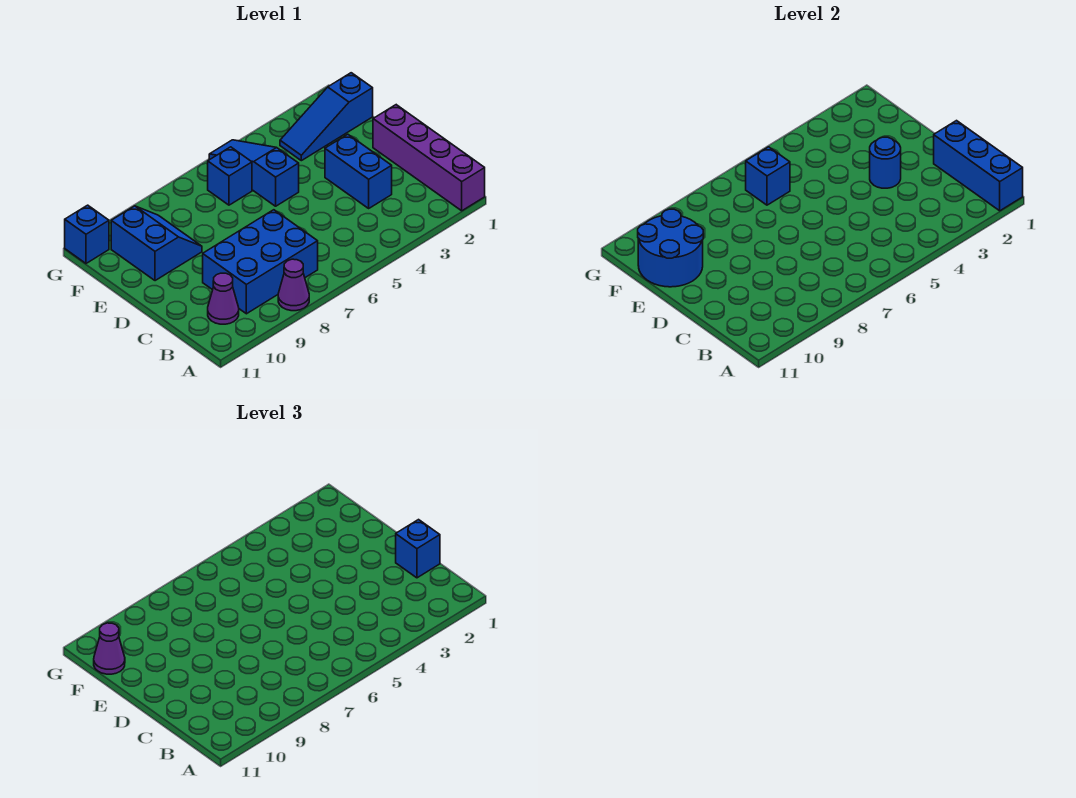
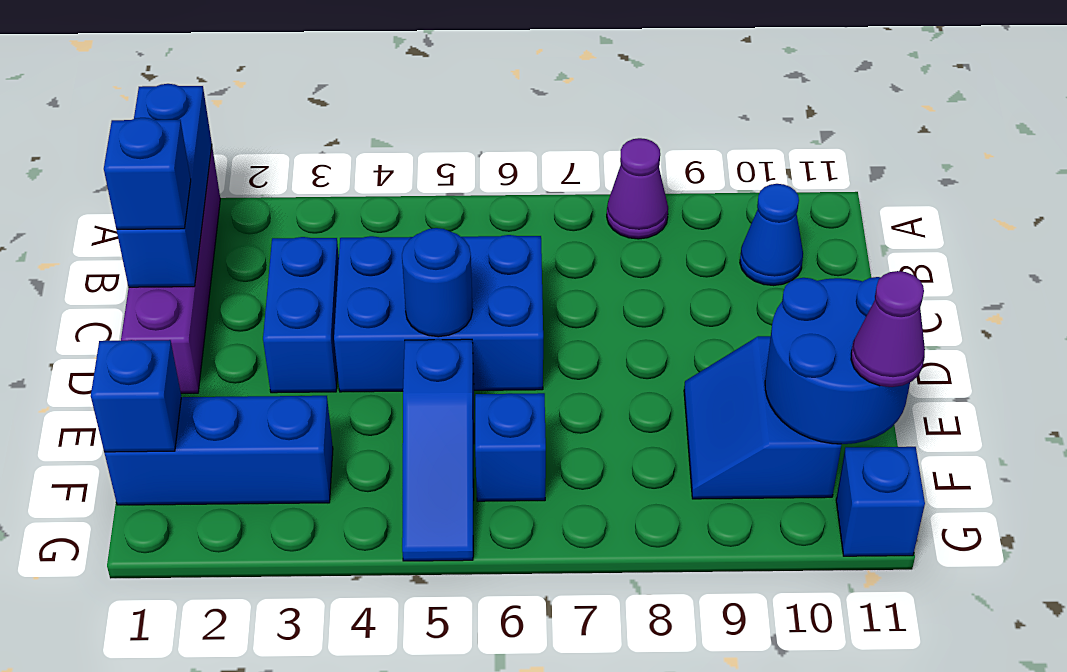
blue brick B7:C9 level 1 -> blue brick C4:D6 level 1
purple cone B10 level 1 -> blue cone B10 level 1
blue round brick D3 level 2 -> blue round brick D5 level 2
blue slope F1:F3 level 1 top 1 -> blue brick F1:F3 level 1
blue brick F6 level 2 -> blue brick F1 level 2

